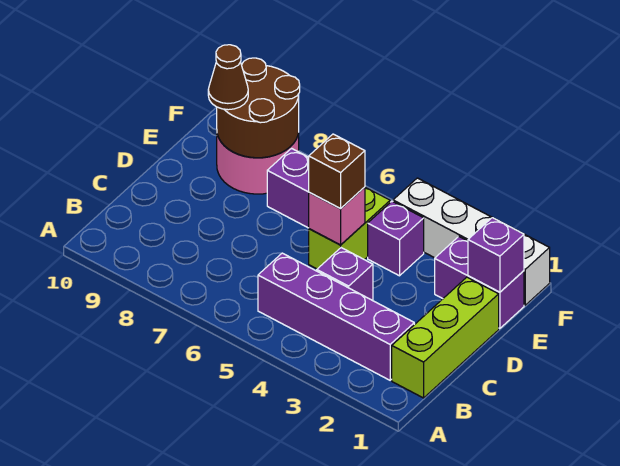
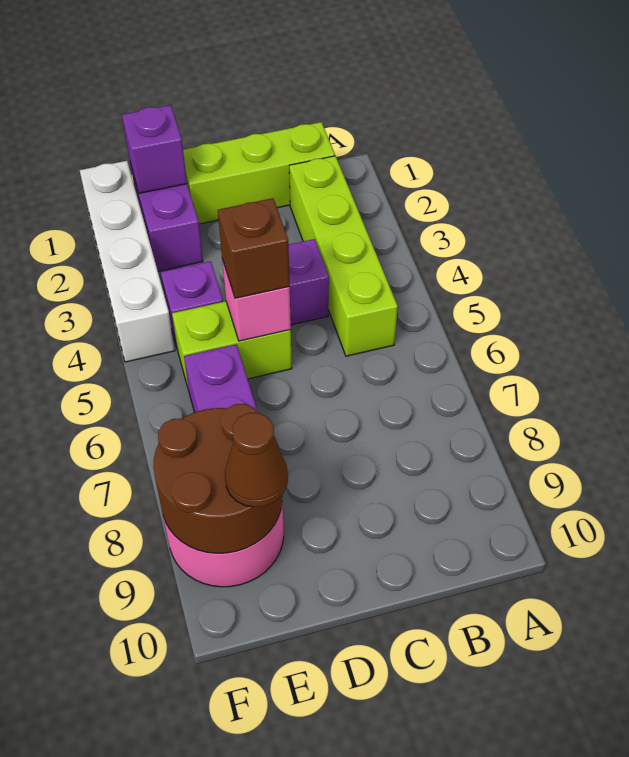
purple brick B2:B5 level 1 -> lime brick B2:B5 level 1

